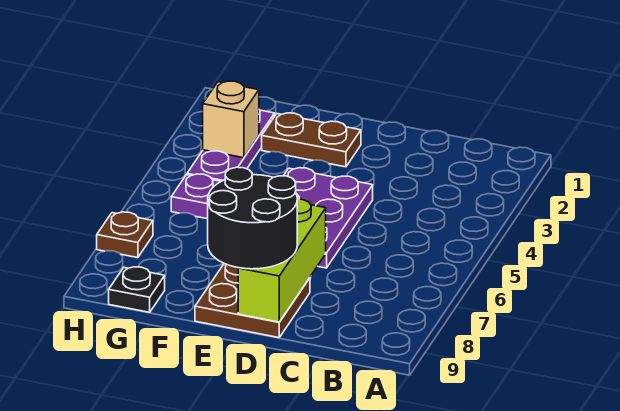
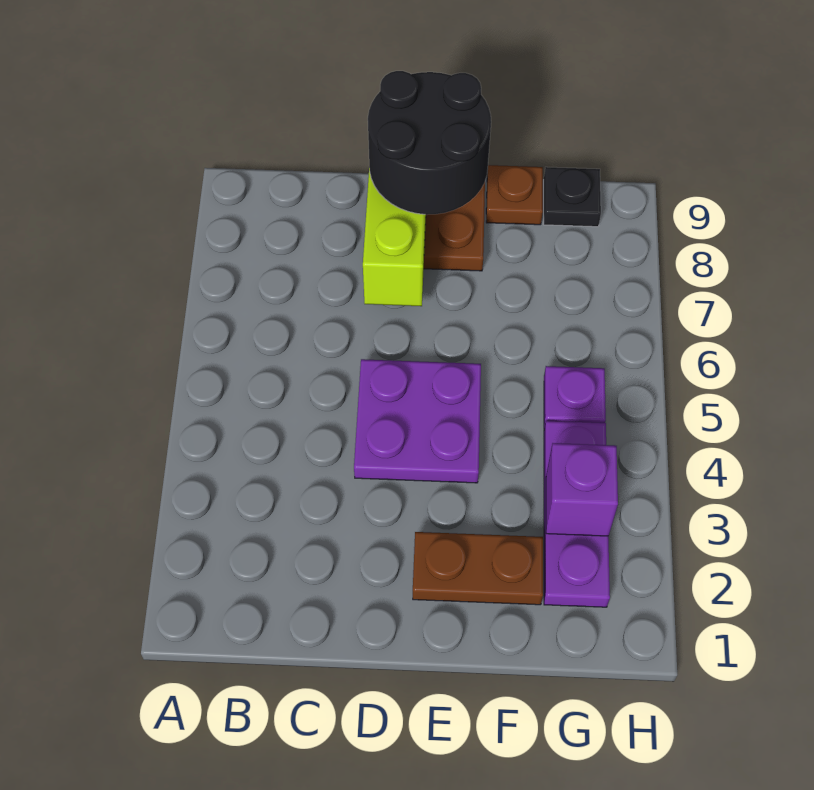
purple plate D4:E6 level 1 -> purple plate D4:E5 level 1
tan brick G3 level 2 -> purple brick G3 level 2
brown plate H7 level 1 -> brown plate F9 level 1

